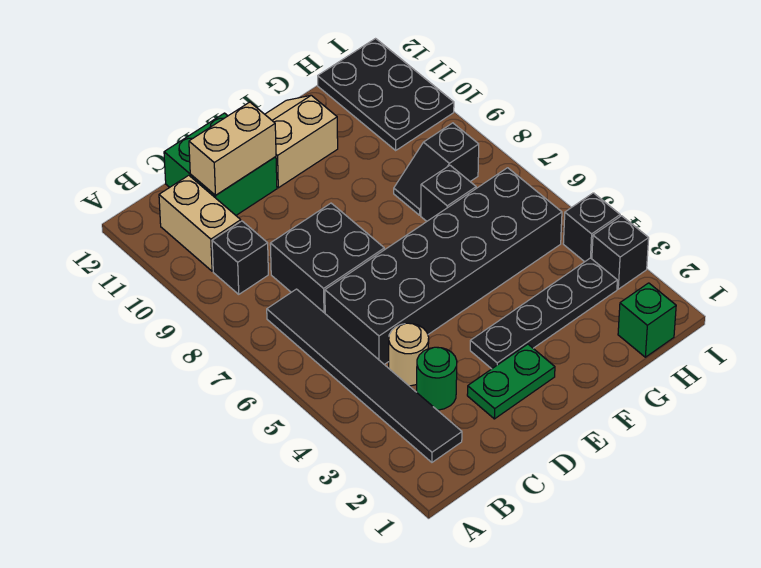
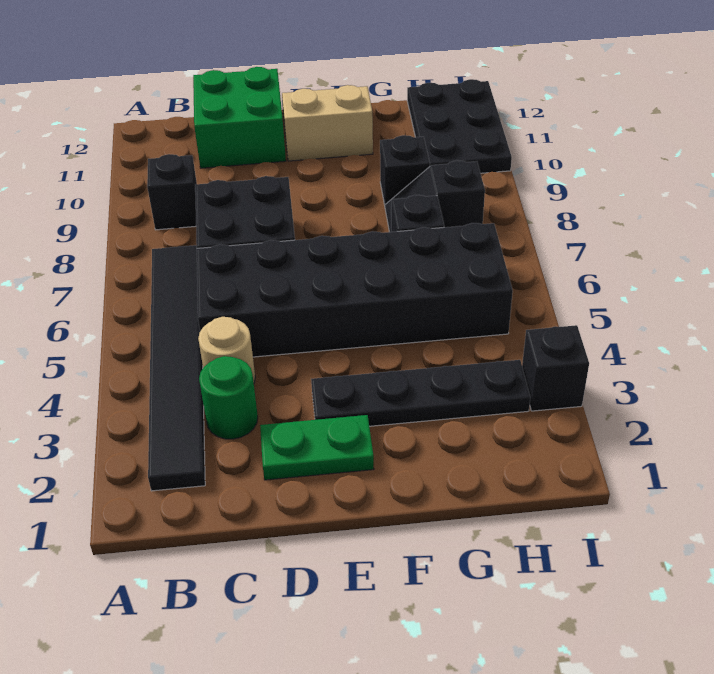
tan brick B10:B11 level 1 -> none
tan brick C11:D11 level 2 -> none
green brick H1 level 1 -> none
black brick I4 level 1 -> black brick G9 level 1

